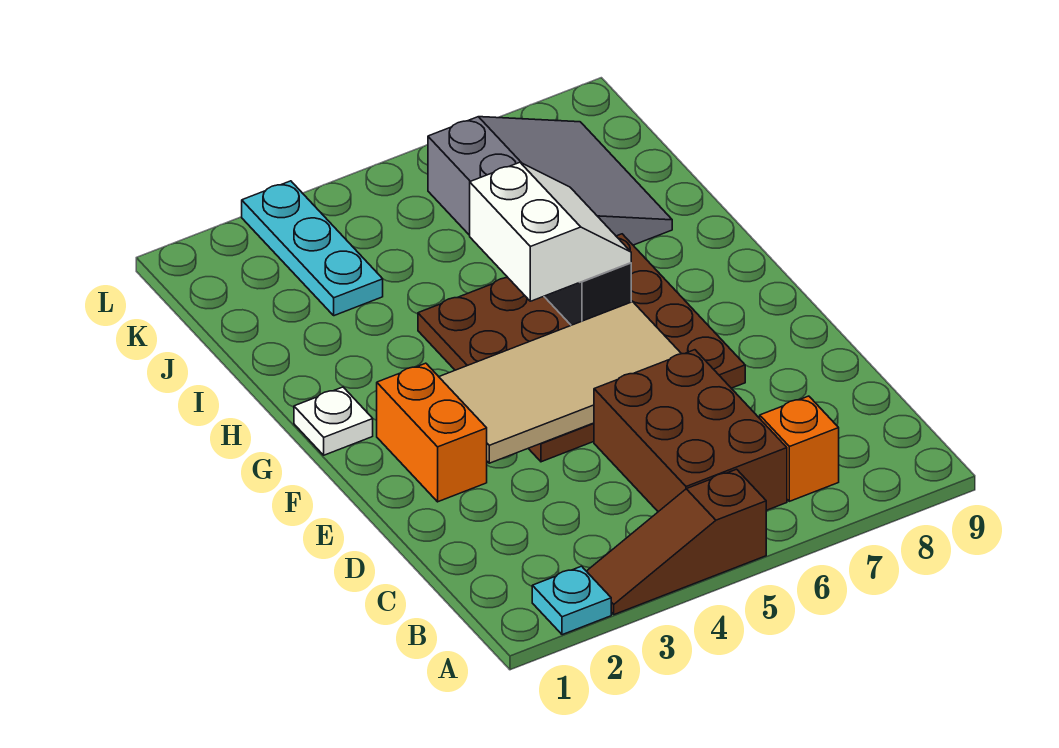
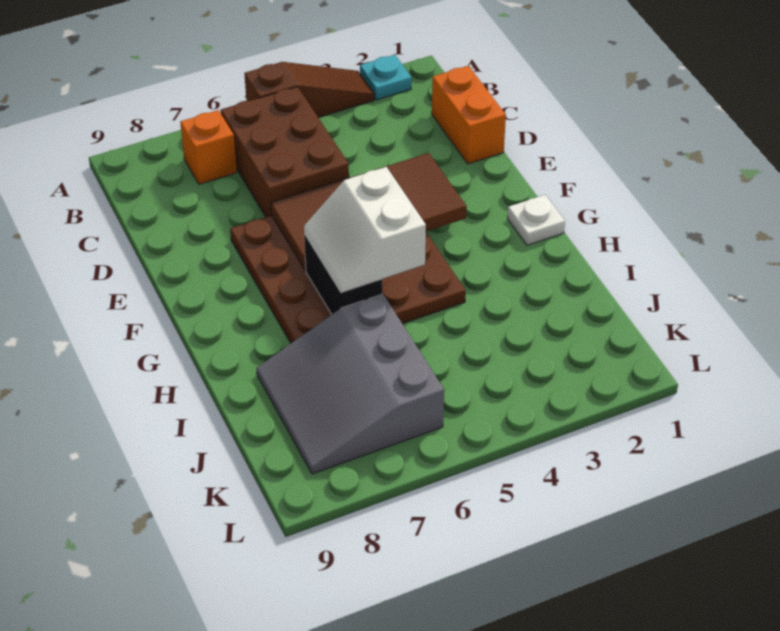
orange brick E2:F2 level 1 -> orange brick C1:D1 level 1
tan tile E3:F6 level 2 -> brown tile E3:F6 level 2
cyan plate J3:L3 level 1 -> none

